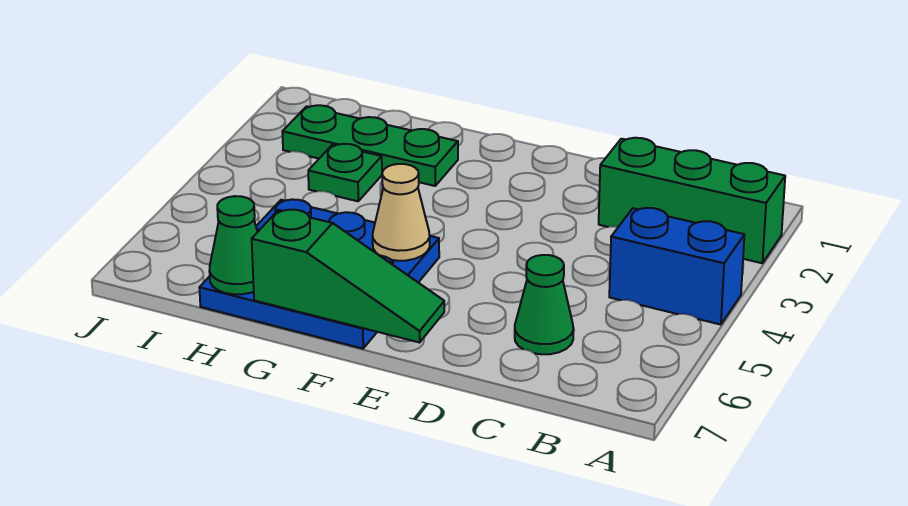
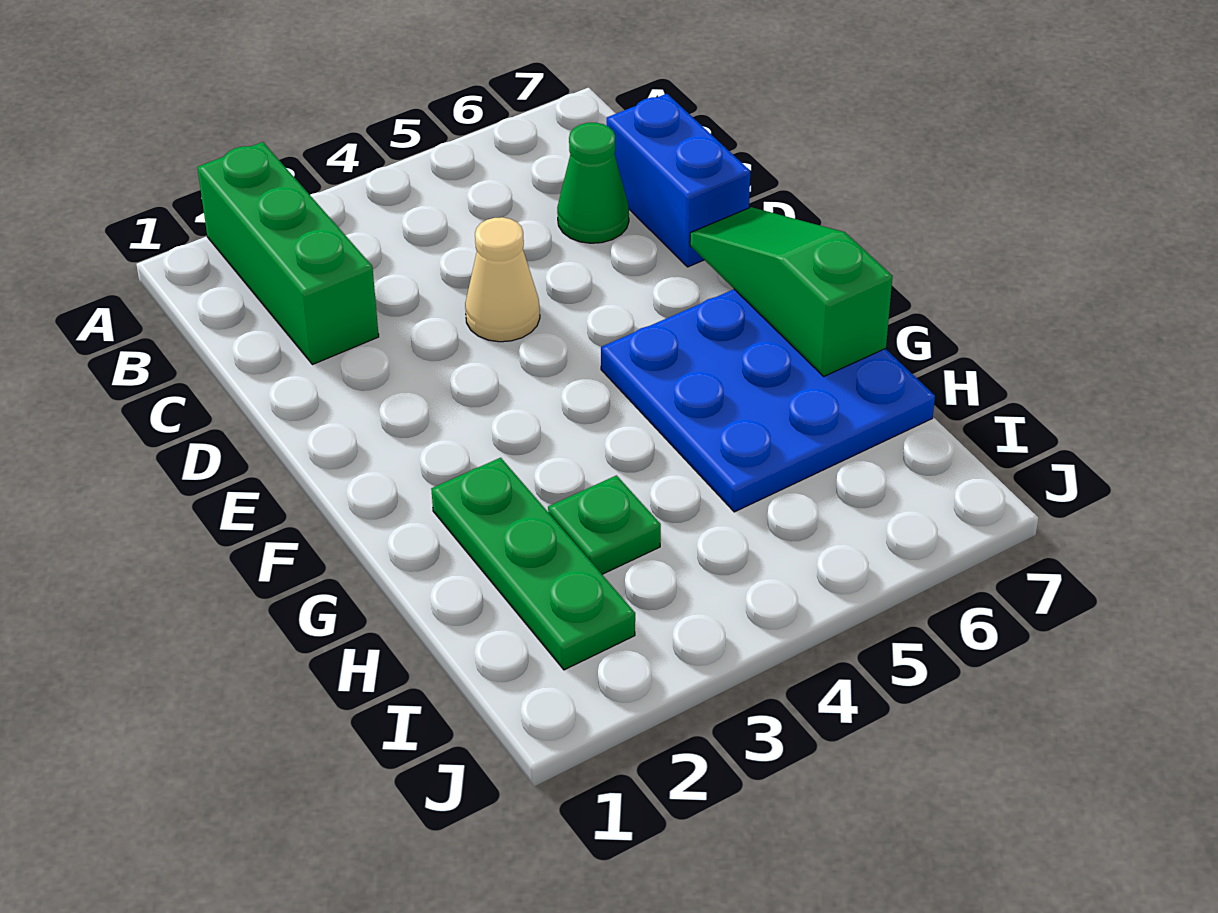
blue brick A4:B4 level 1 -> blue brick C7:D7 level 1
tan cone F5 level 2 -> tan cone D4 level 1
green cone H7 level 2 -> none

